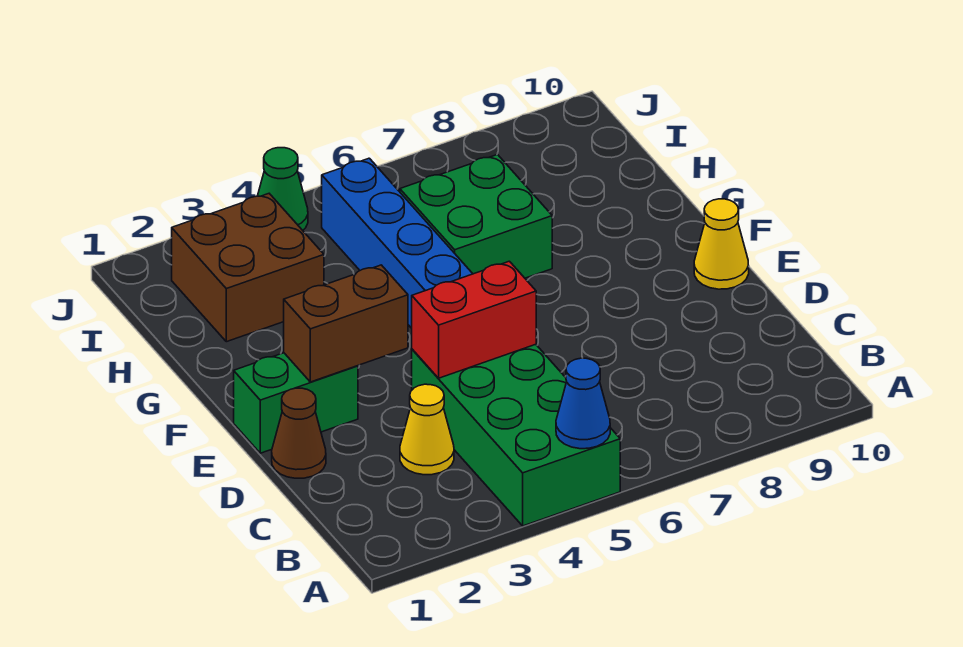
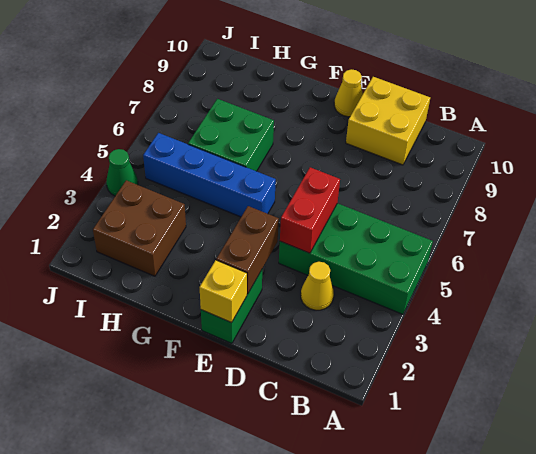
blue cone A5 level 2 -> none
none -> yellow brick C9:D10 level 1
brown cone D1 level 1 -> none
none -> yellow brick E1 level 2

